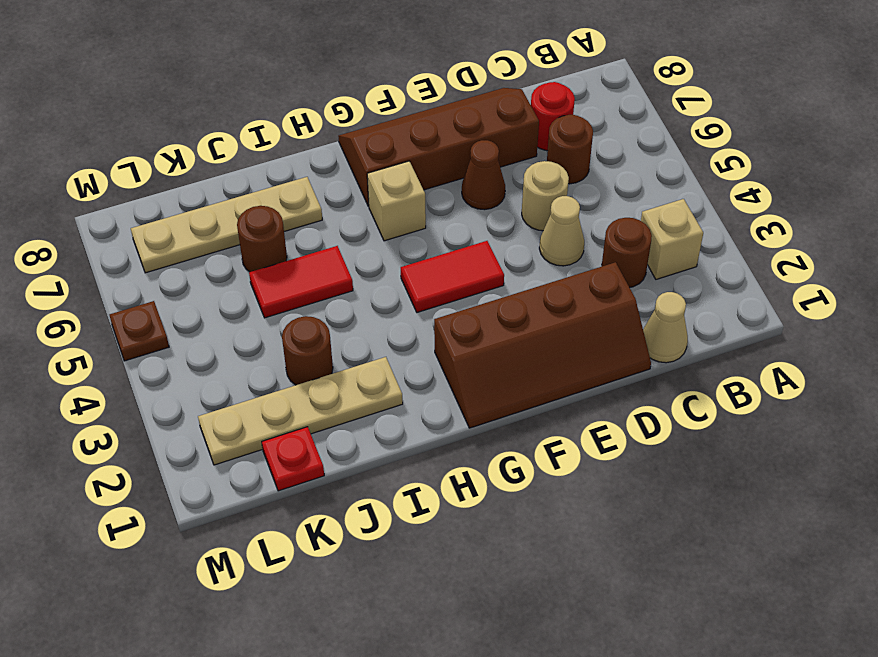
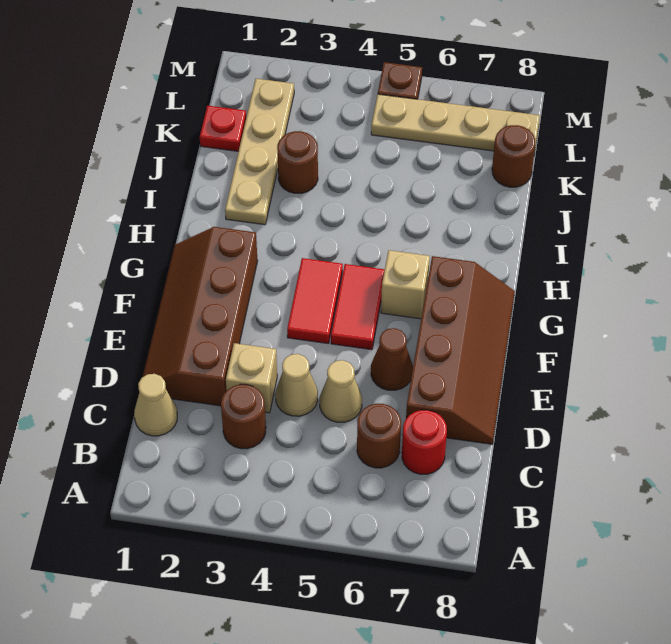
tan brick B3 level 1 -> tan brick D3 level 1
tan round brick D5 level 1 -> tan cone D5 level 1
red tile I5:J5 level 1 -> red tile F5:G5 level 1
tan plate I7:L7 level 1 -> tan plate L5:L8 level 1
brown round brick J6 level 1 -> brown round brick K8 level 1

